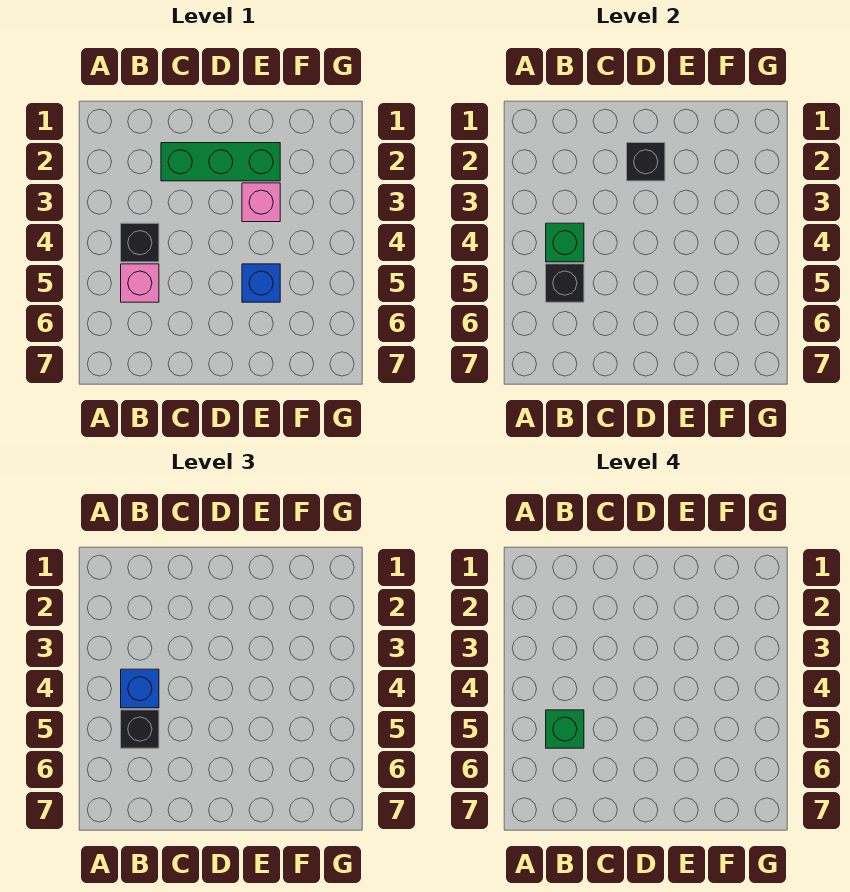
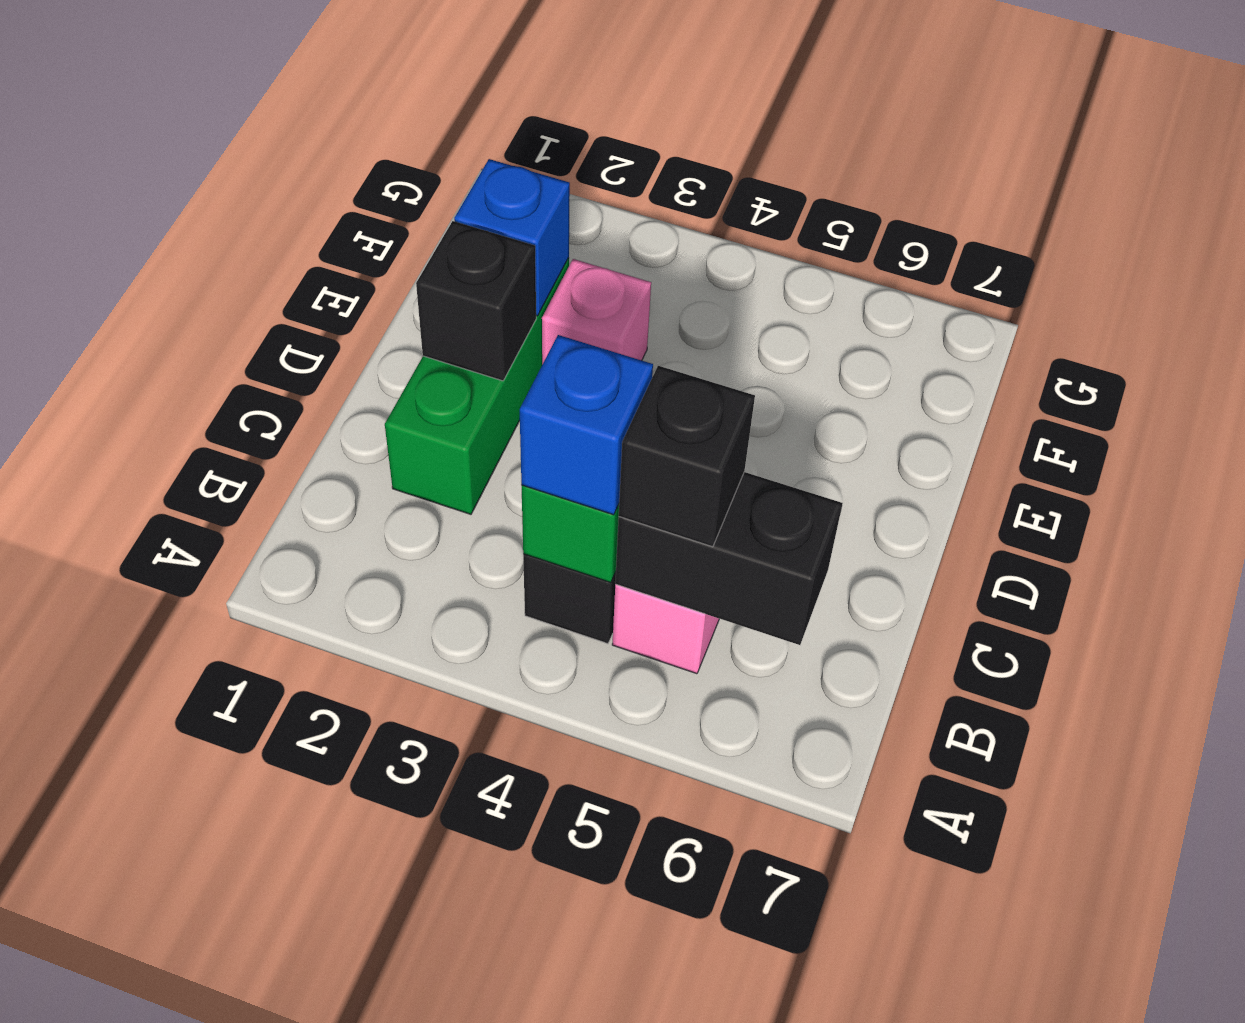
black brick B5 level 2 -> black brick B5:B6 level 2
green brick B5 level 4 -> none
blue brick E5 level 1 -> blue brick E2 level 2

